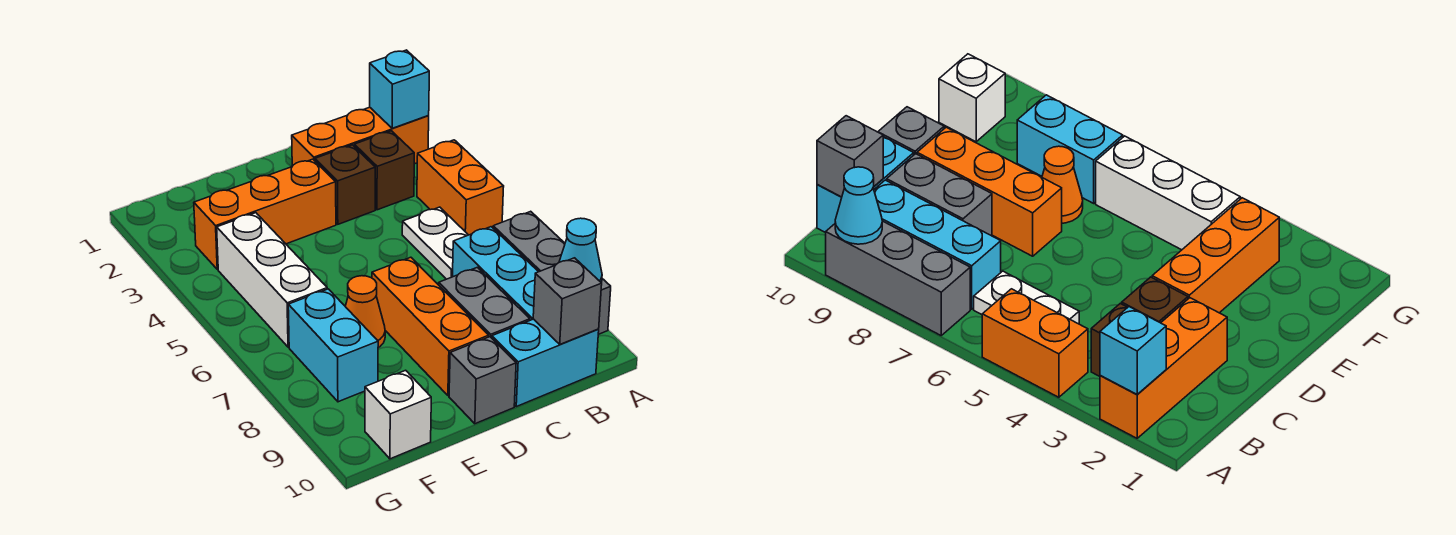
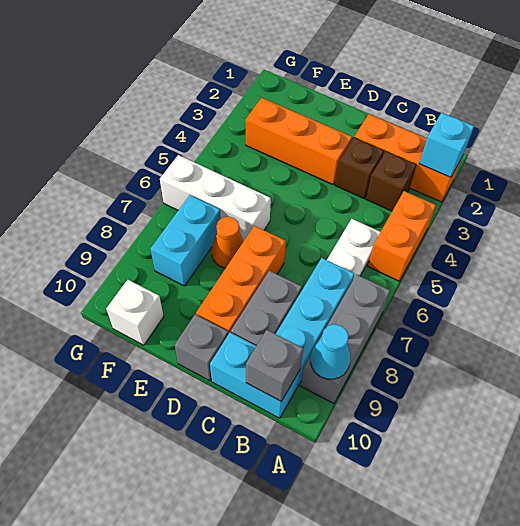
white brick F4:F6 level 1 -> white brick E6:G6 level 1

